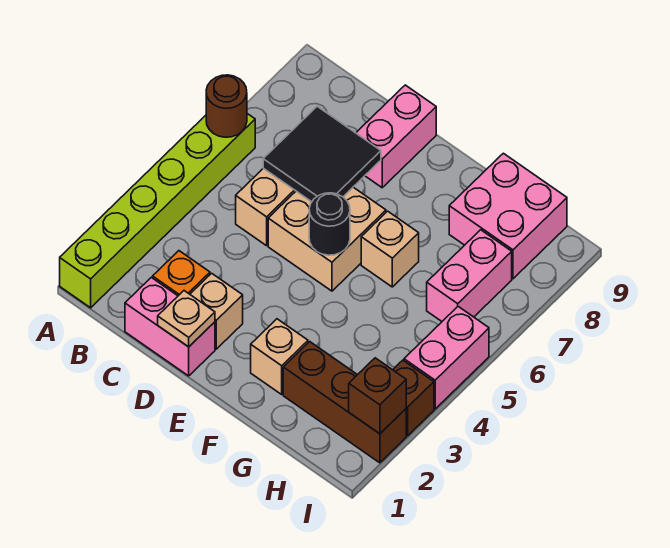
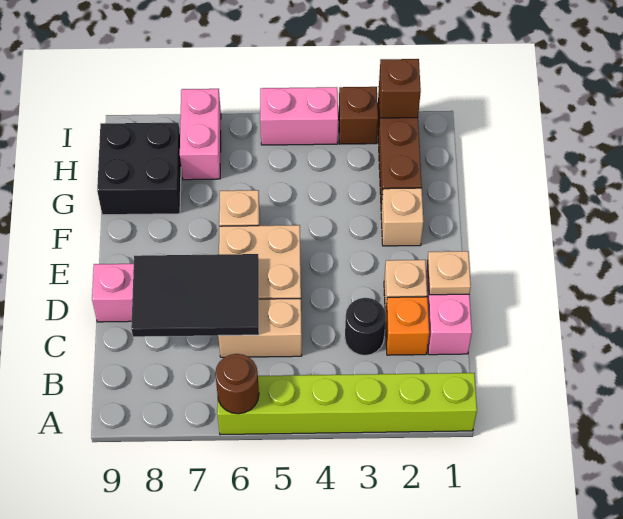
black tile C6:D7 level 2 -> black tile C6:D8 level 2
black round brick E5 level 2 -> black round brick C3 level 1
pink brick G8:H9 level 1 -> black brick G8:H9 level 1
pink brick H6:H7 level 1 -> pink brick H7:I7 level 1

